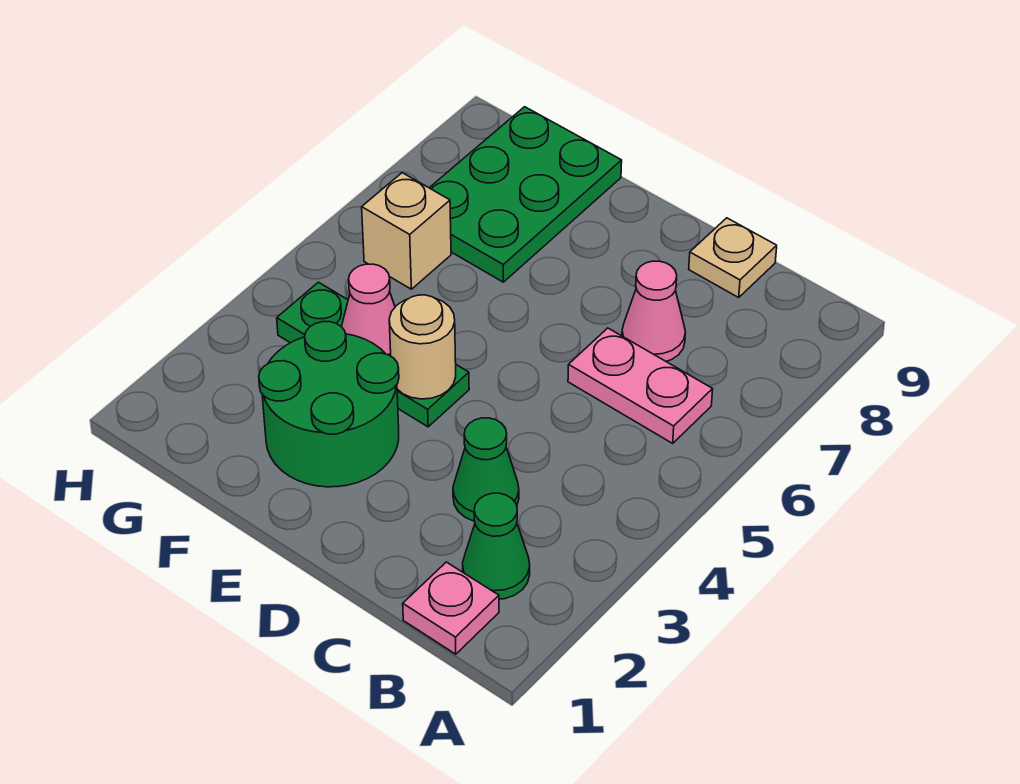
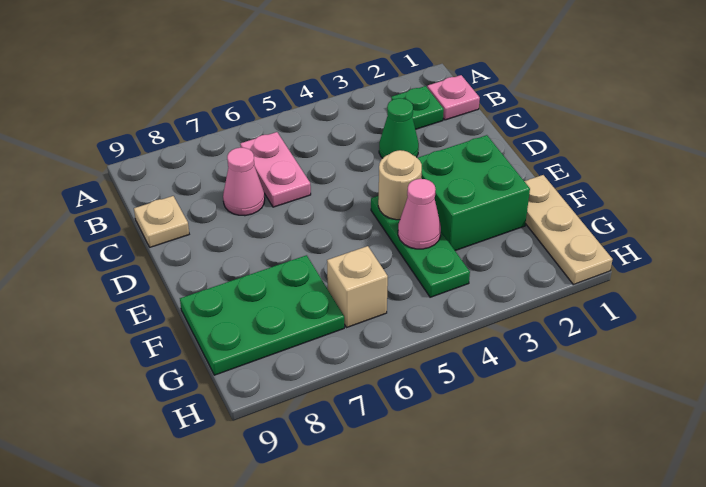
green cone B2 level 1 -> green plate B2 level 1
green round brick E2:F3 level 1 -> green brick E2:F3 level 1
none -> tan plate F1:H1 level 1

